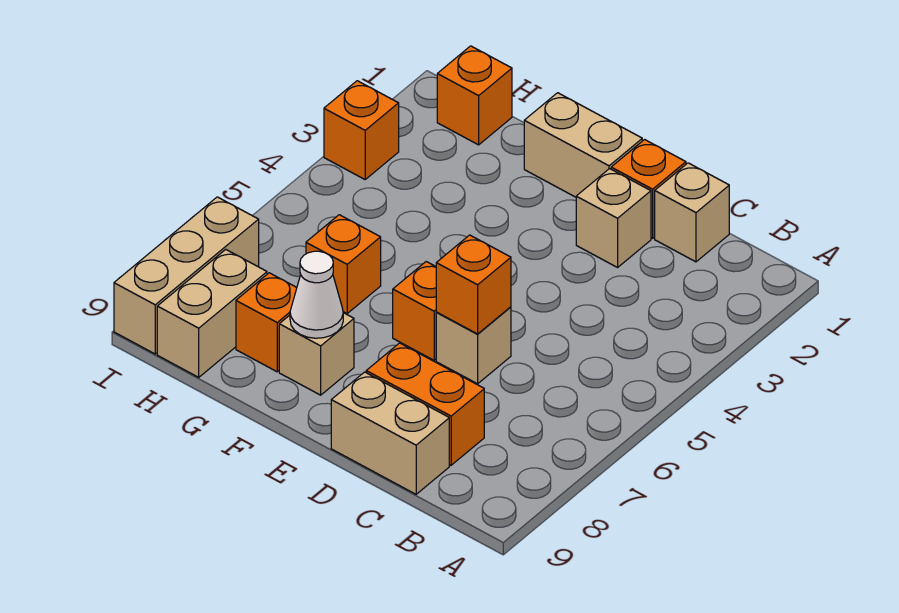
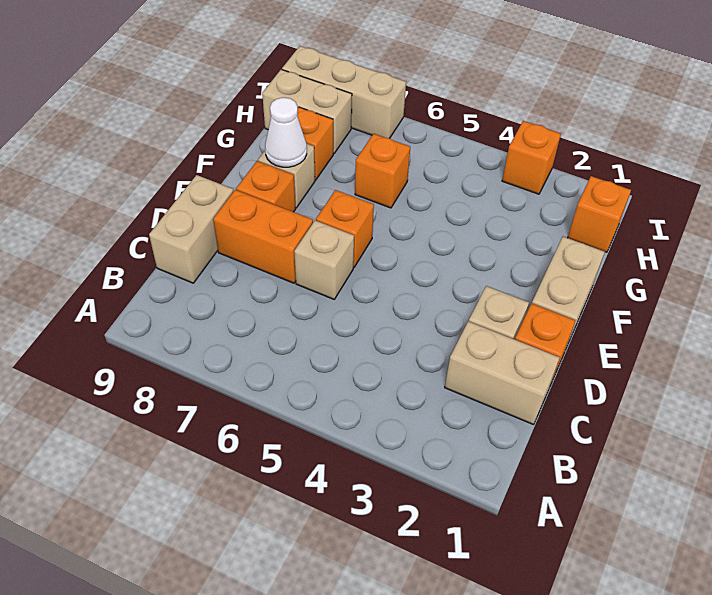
tan brick C1 level 1 -> tan brick C1:C2 level 1
orange brick C8:D8 level 1 -> orange brick D7:D8 level 1
orange brick D6 level 2 -> orange brick E8 level 1

